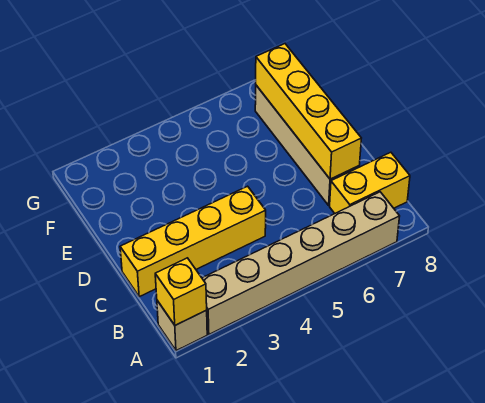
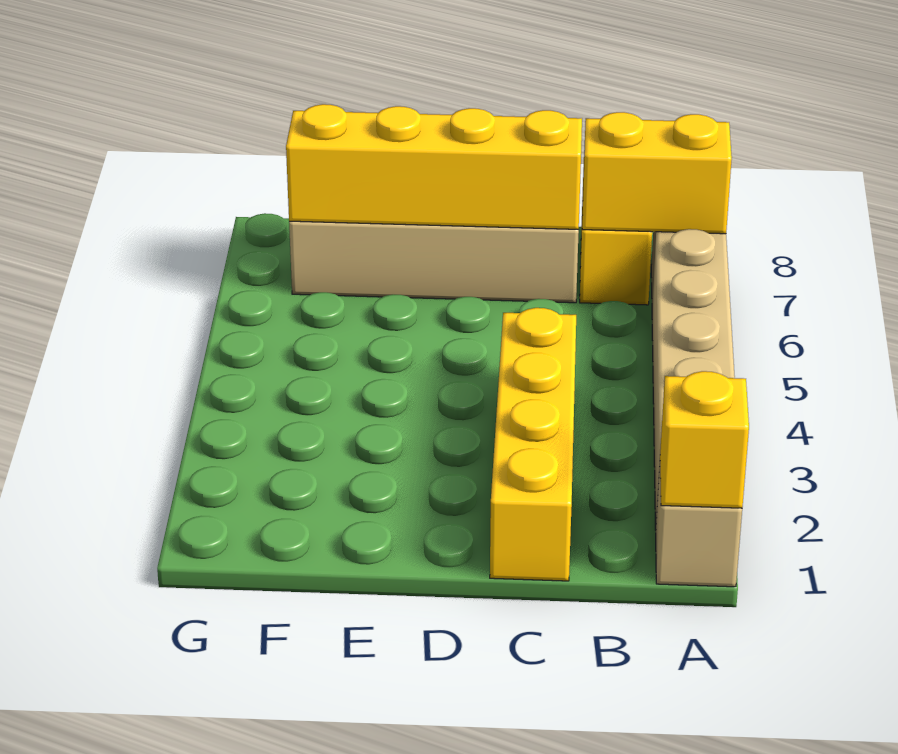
none -> yellow brick A7:B7 level 2

